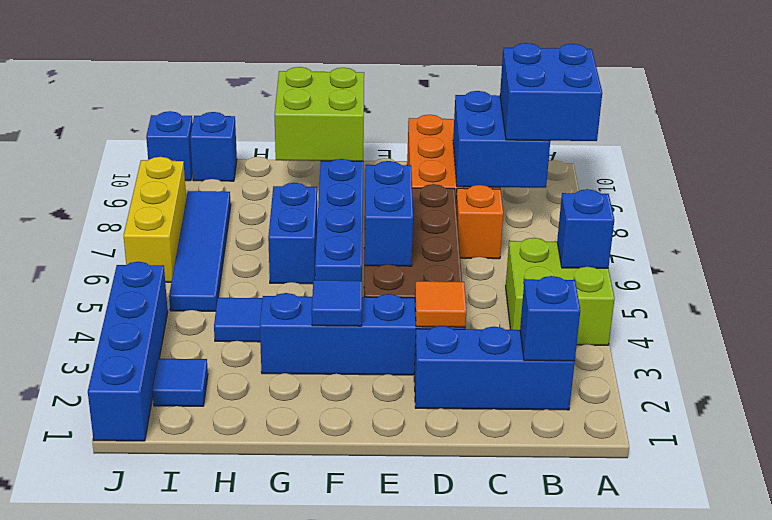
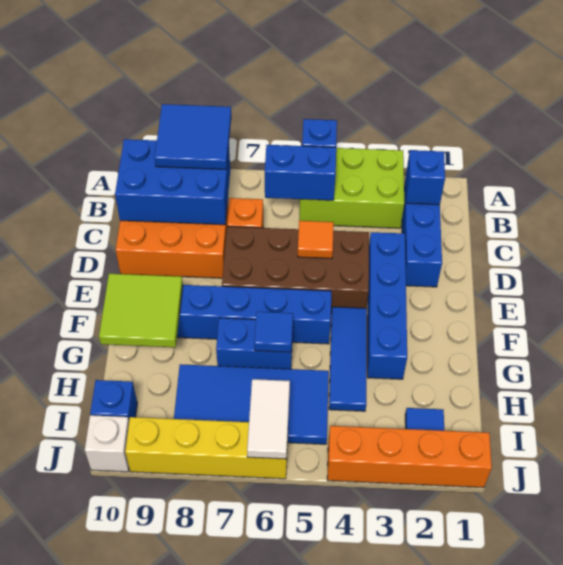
lime brick A4:B5 level 1 -> lime brick A3:B5 level 1
blue brick A8:B9 level 3 -> blue tile A8:B9 level 3
blue brick B8:C9 level 2 -> blue brick B8:C10 level 2
orange tile D3 level 2 -> orange tile D5 level 2
blue brick E5:E6 level 2 -> blue brick B5:B6 level 2
blue tile F3 level 2 -> blue tile G6 level 2
lime brick F9:G10 level 2 -> lime tile F9:G10 level 2
blue tile I5:I8 level 1 -> blue tile H5:I8 level 1
none -> white tile I6:J6 level 2
blue brick J1:J4 level 1 -> orange brick J1:J4 level 1
yellow brick J6:J8 level 1 -> yellow brick J6:J9 level 1
blue brick J10 level 1 -> white brick J10 level 1

